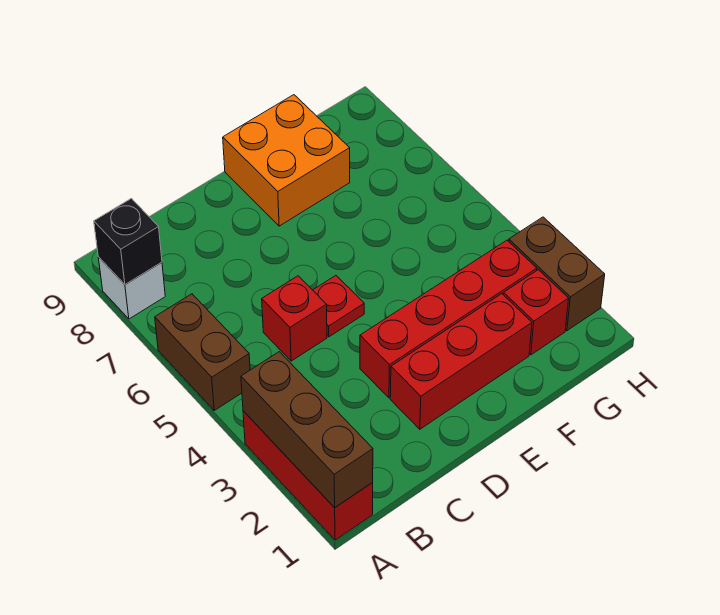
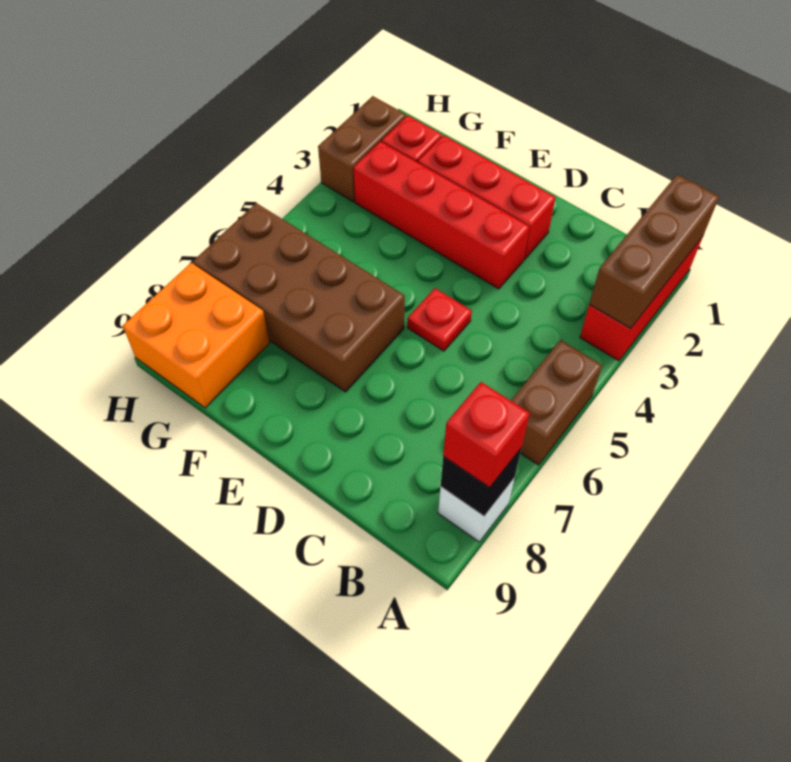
red brick C5 level 1 -> red brick A8 level 3
none -> brown brick E6:H7 level 1
orange brick E8:F9 level 1 -> orange brick G8:H9 level 1

